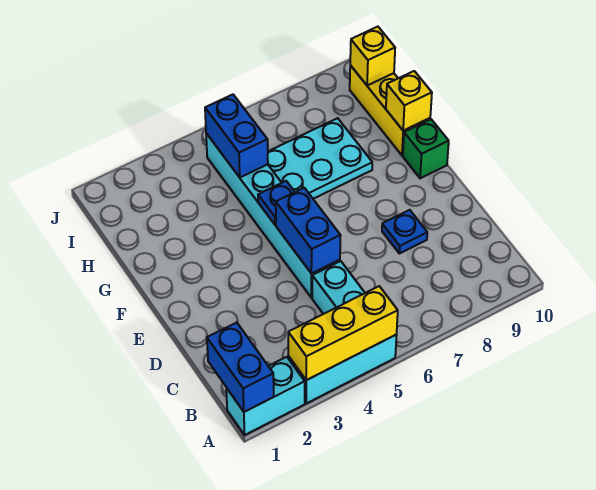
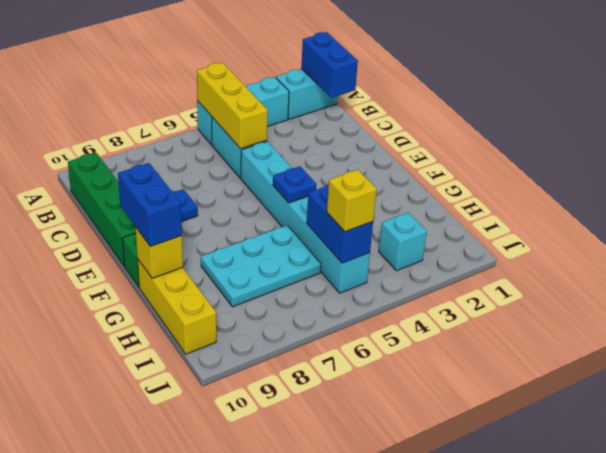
yellow brick A3:A5 level 2 -> yellow brick A5:C5 level 2
none -> green brick B10:E10 level 1
blue brick D5:E5 level 2 -> blue brick F10:G10 level 3
none -> cyan brick I3 level 1
yellow brick I10 level 2 -> yellow brick I5 level 3

